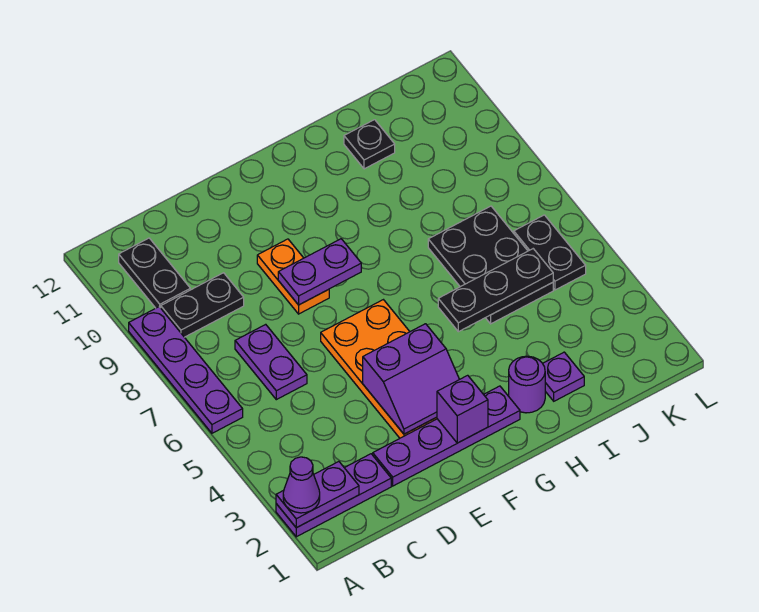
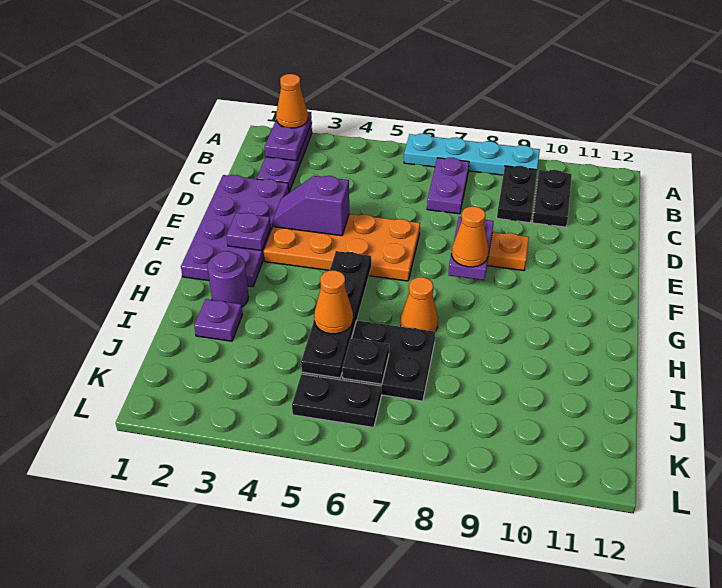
purple cone A2 level 3 -> orange cone A2 level 3
purple plate A6:A9 level 1 -> cyan plate A6:A9 level 1
black plate B10:B11 level 1 -> black plate B10:C10 level 1
purple plate C6:C7 level 1 -> purple plate B7:C7 level 1
purple plate D2:G2 level 1 -> purple plate D1:G2 level 1
purple slope E3:F4 level 2 top 4 -> purple slope E3:E4 level 2 top 4
purple brick F2 level 2 -> purple plate F2 level 2
none -> orange cone F8 level 3
black plate H5:J5 level 2 -> black plate G5:J5 level 2
none -> orange cone H7 level 1
none -> orange cone I5 level 3
black plate I11 level 1 -> black plate J6 level 2

